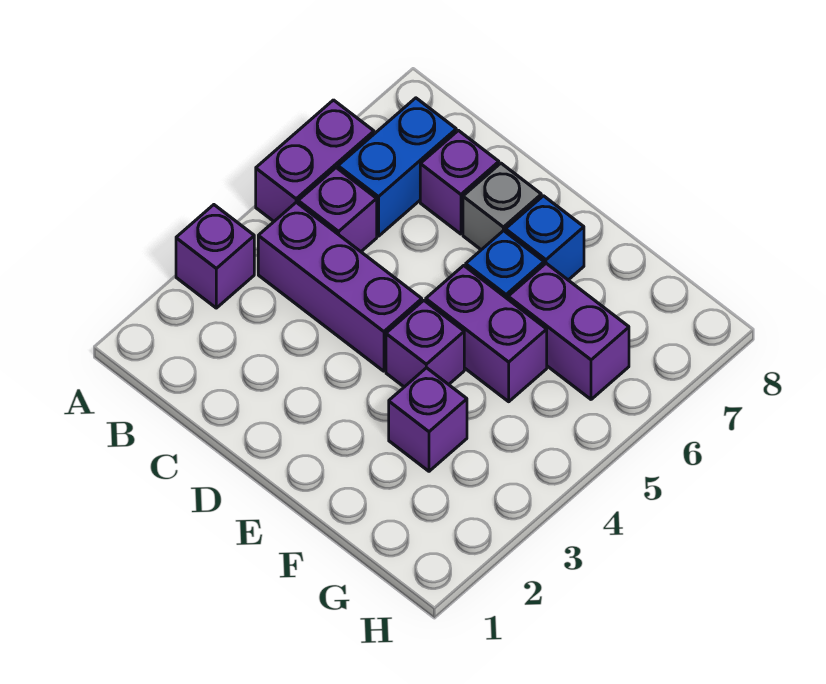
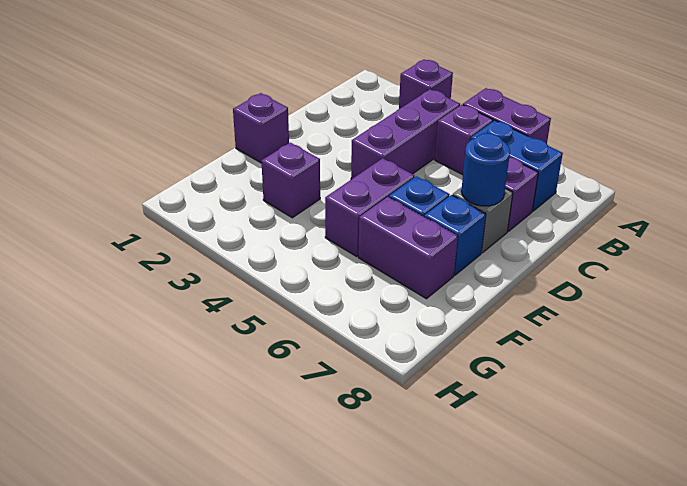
none -> blue round brick D7 level 2
purple brick E4 level 1 -> purple brick E1 level 1
purple brick F6:G6 level 1 -> purple brick F6:F7 level 1

